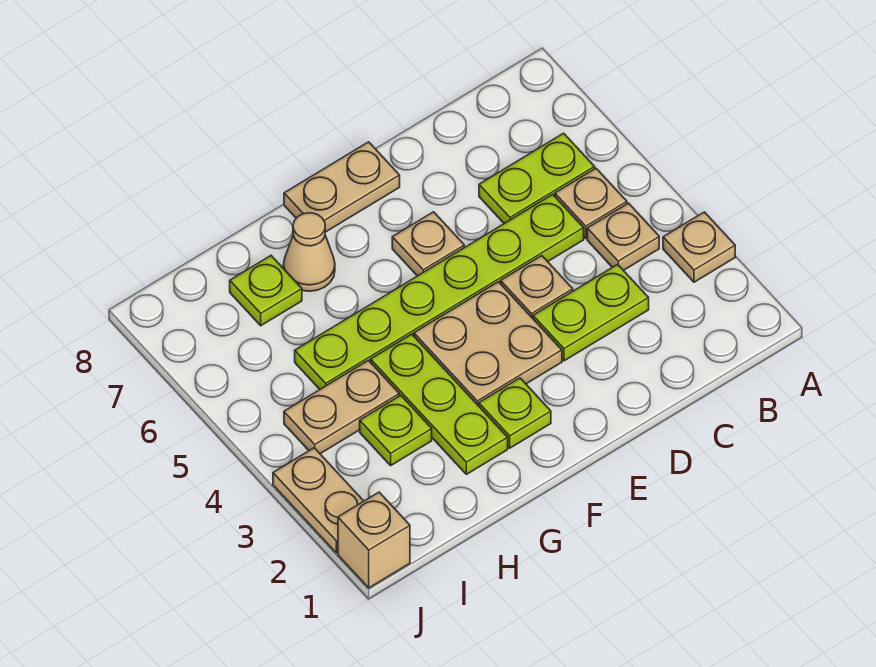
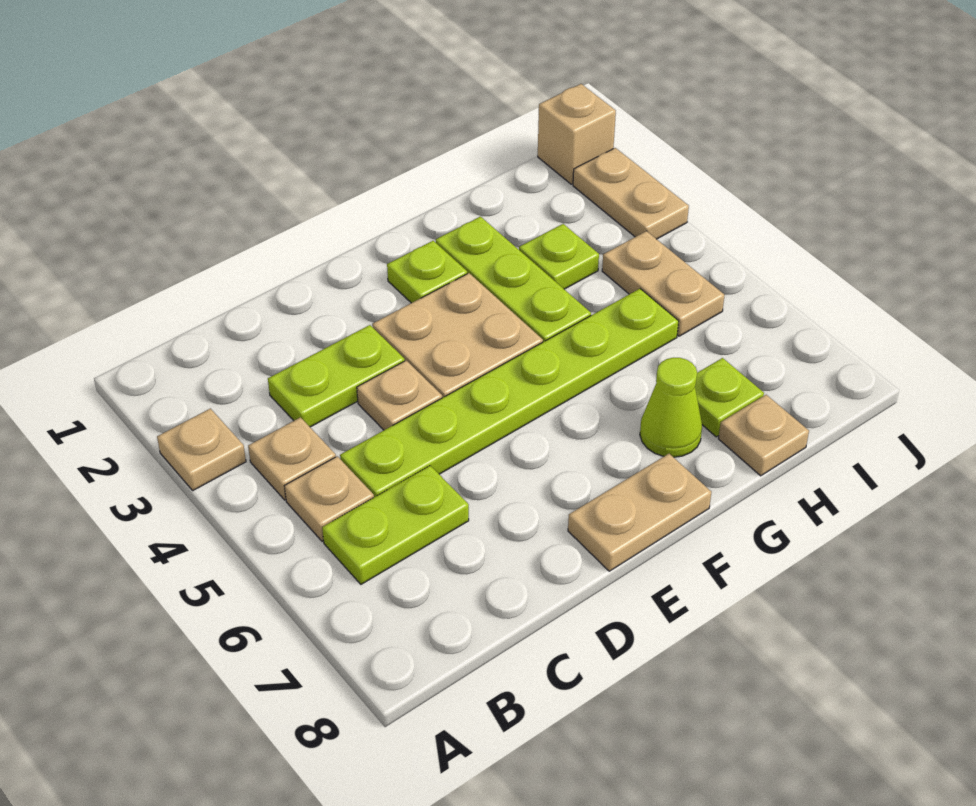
tan plate E6 level 1 -> tan plate H8 level 1
tan cone G7 level 1 -> lime cone G7 level 1
tan plate H4:I4 level 1 -> tan plate I4:I5 level 1

